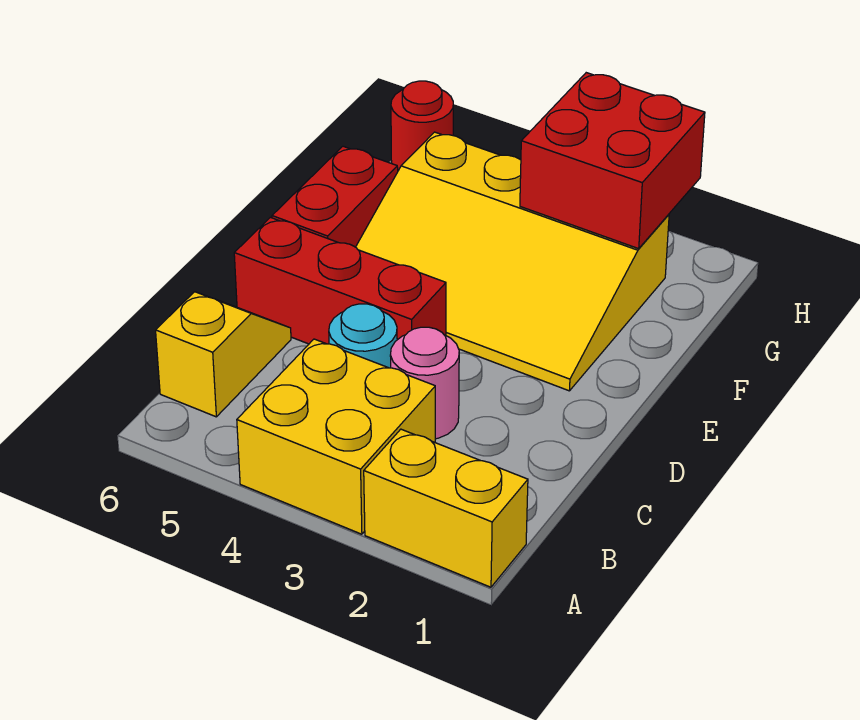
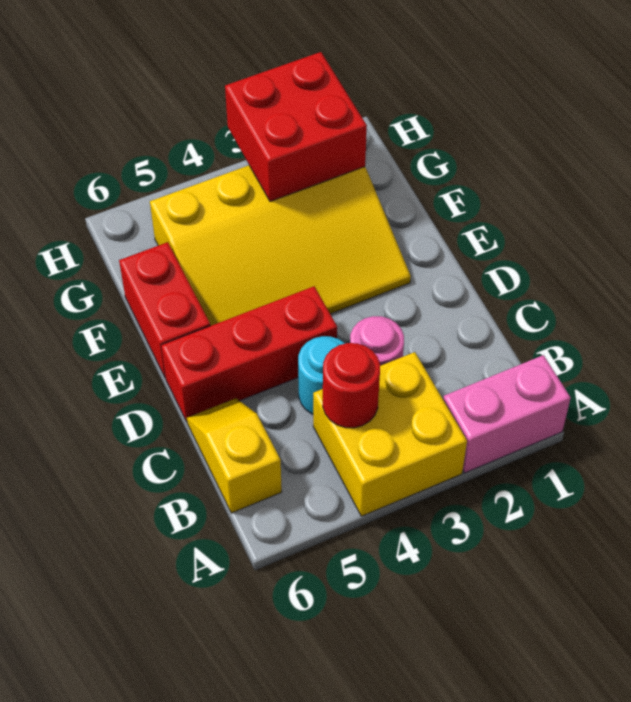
yellow brick A1:A2 level 1 -> pink brick A1:A2 level 1
red round brick H6 level 1 -> red round brick B4 level 2

